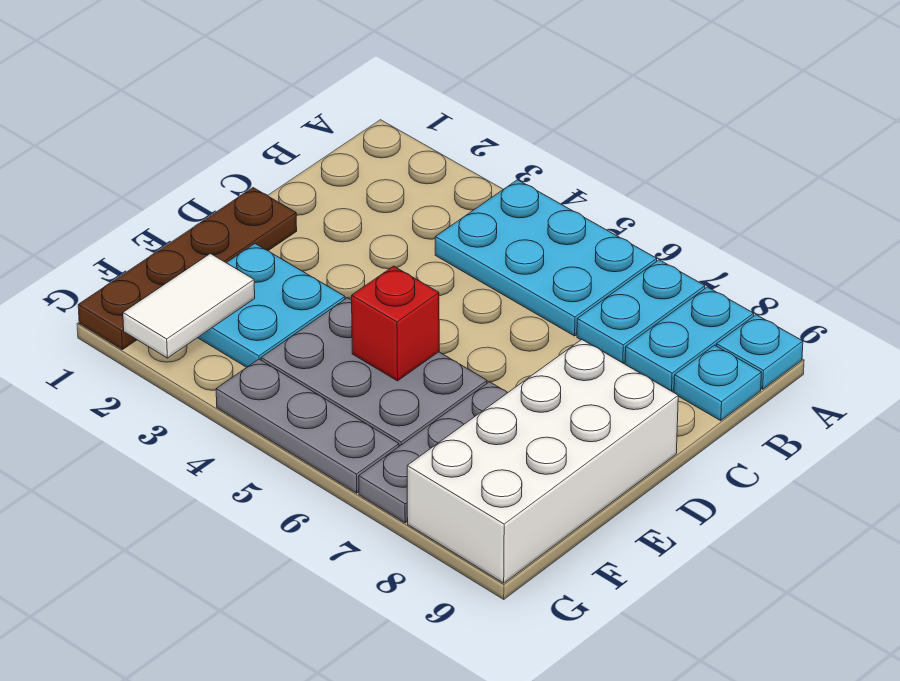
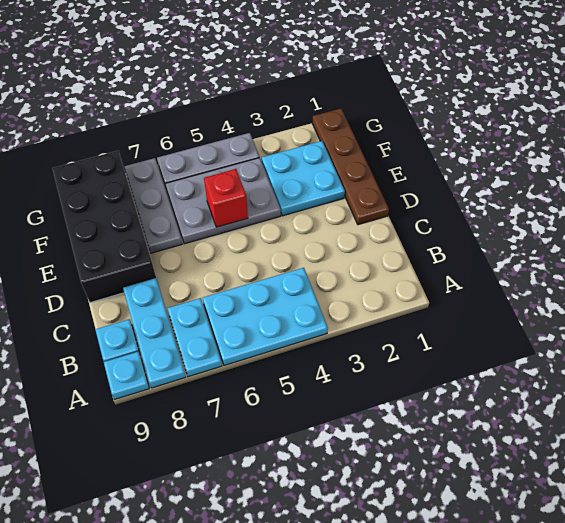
cyan plate A8:B8 level 1 -> cyan plate A8:C8 level 1
white brick D8:G9 level 1 -> black brick D8:G9 level 1
white tile F2:G2 level 2 -> none

